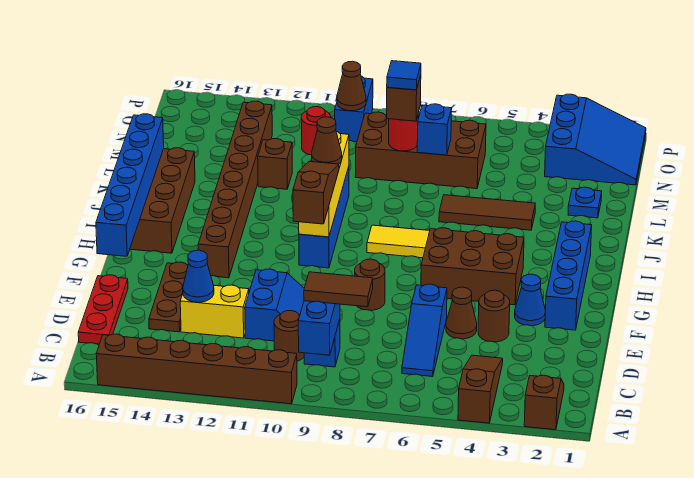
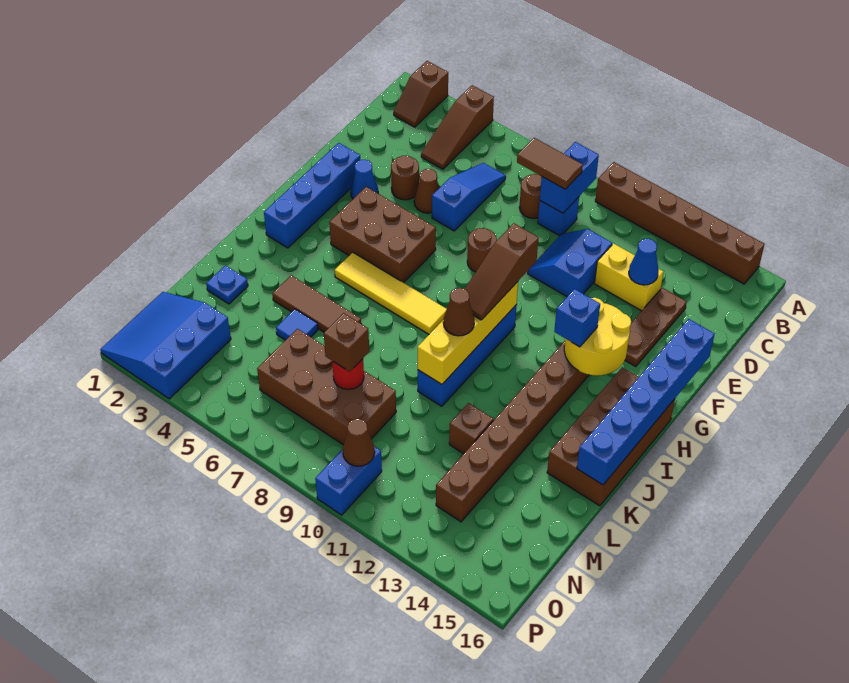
brown round brick C10 level 1 -> brown round brick C8 level 1
red plate C16:E16 level 1 -> none
none -> yellow round brick G13:H14 level 2
blue brick M7 level 2 -> blue brick H13 level 3
blue tile M8 level 4 -> blue tile L5 level 1
red round brick N11 level 1 -> none

